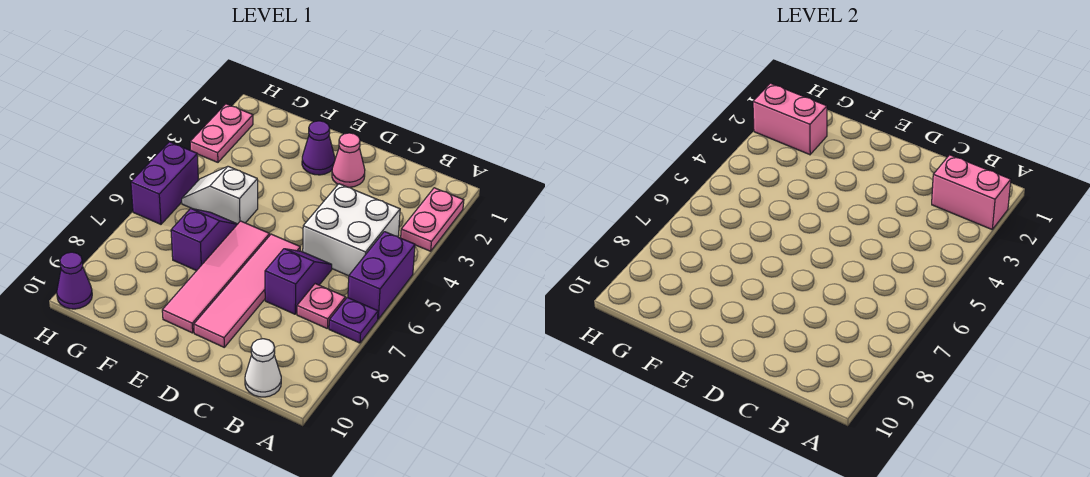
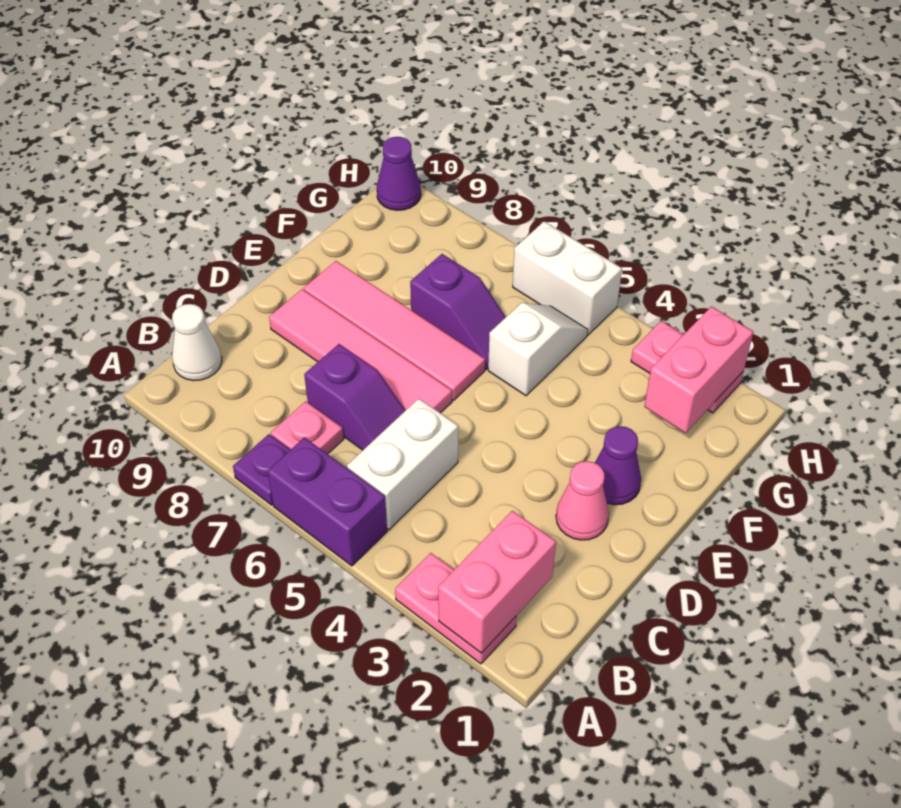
white brick B4:C5 level 1 -> white brick B5:C5 level 1
purple brick H5:H6 level 1 -> white brick H5:H6 level 1

